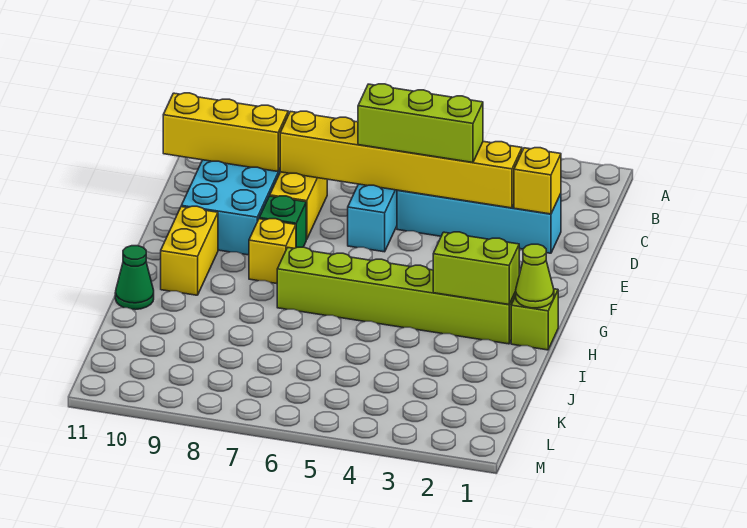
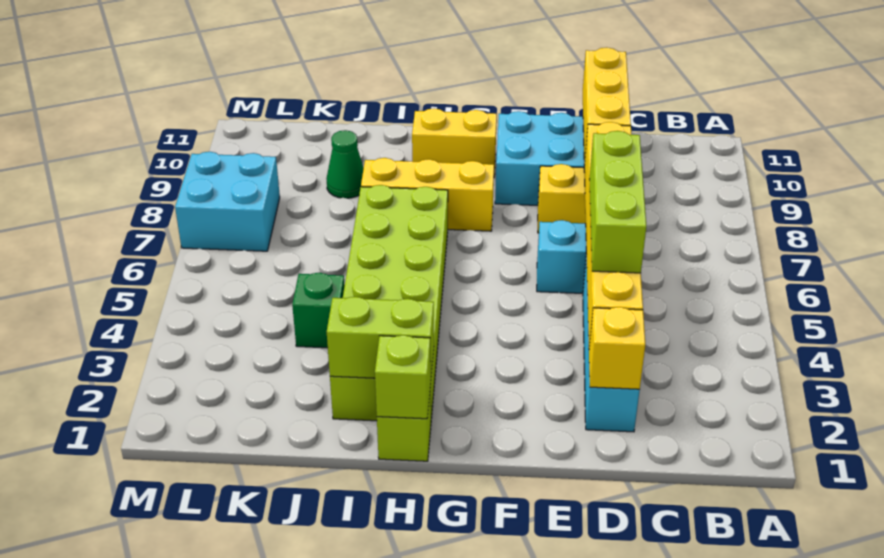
green brick F8 level 1 -> green brick J4 level 1
yellow brick G8 level 1 -> yellow brick G8:I8 level 1
lime cone H1 level 2 -> lime brick H1 level 2
lime brick H2:H7 level 1 -> lime brick H2:I7 level 1
lime brick H2:H3 level 2 -> lime brick H2:I2 level 2
green cone I11 level 1 -> green cone J9 level 1
none -> cyan brick L7:M8 level 1

